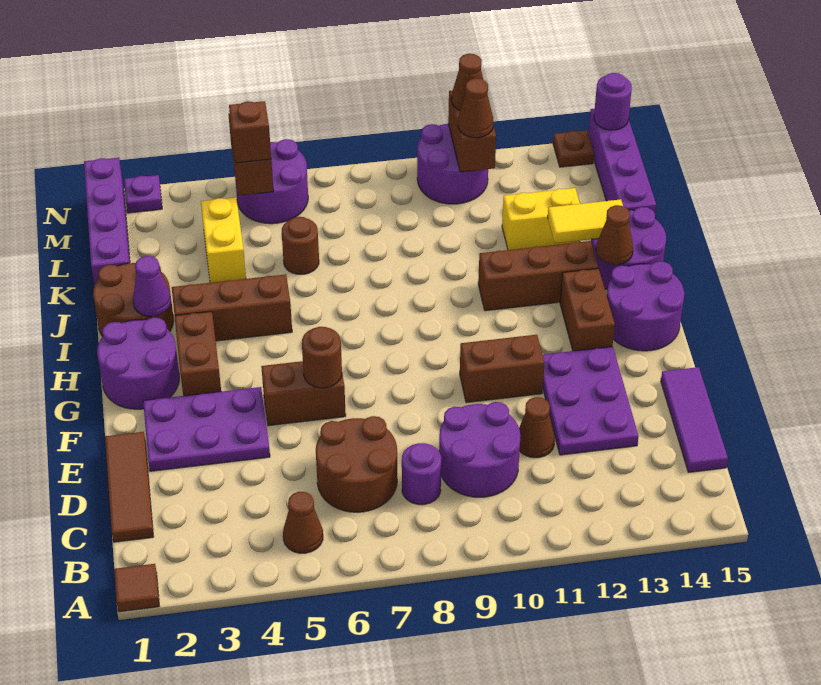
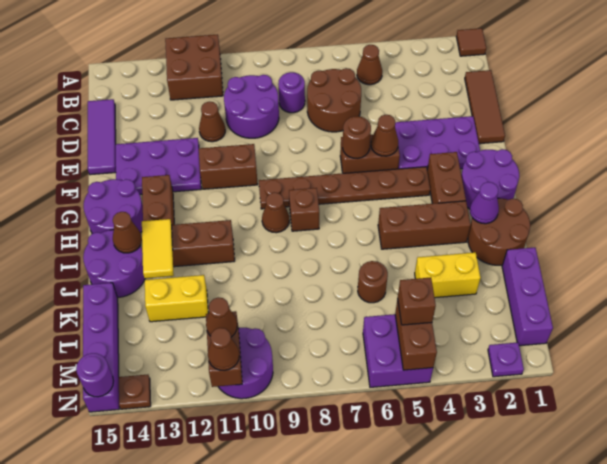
none -> brown brick A11:B12 level 1
purple plate D12:F13 level 1 -> purple plate E12:F14 level 1
none -> brown cone F5 level 2
none -> brown plate G4:G9 level 1
none -> brown brick H8 level 1
none -> brown cone H9 level 1
yellow tile J13:J14 level 2 -> yellow tile I13:J13 level 2
purple brick K1:N1 level 1 -> purple brick K1:M1 level 1
yellow brick K4:L4 level 1 -> yellow brick K3:K4 level 1
purple round brick M5:N6 level 1 -> purple brick M5:N6 level 1

